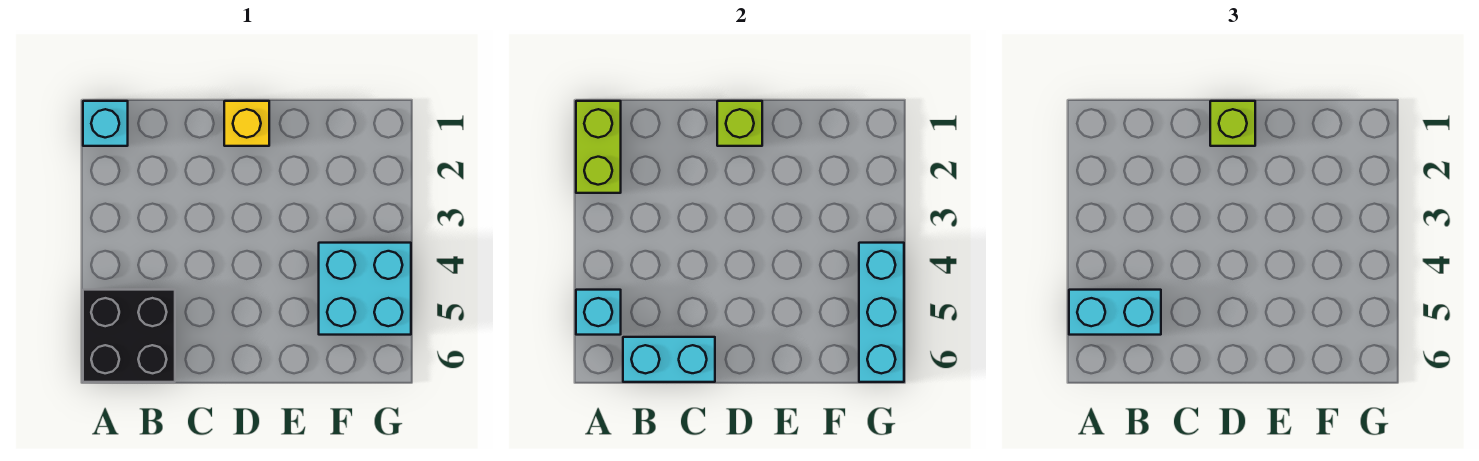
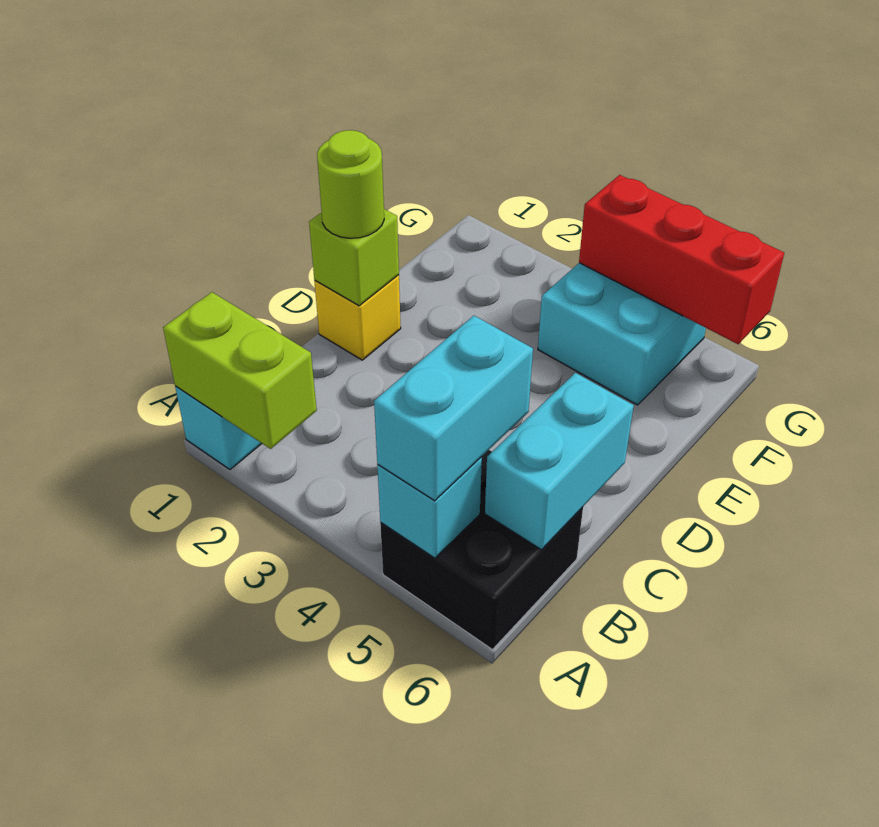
lime brick D1 level 3 -> lime round brick D1 level 3
cyan brick G4:G6 level 2 -> red brick G4:G6 level 2

